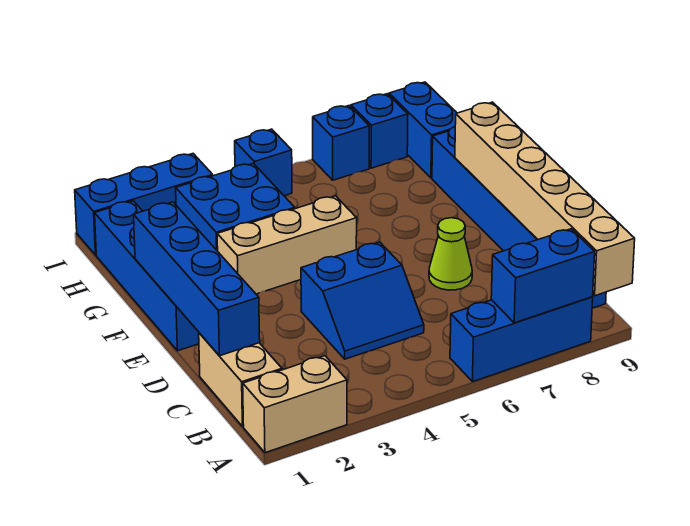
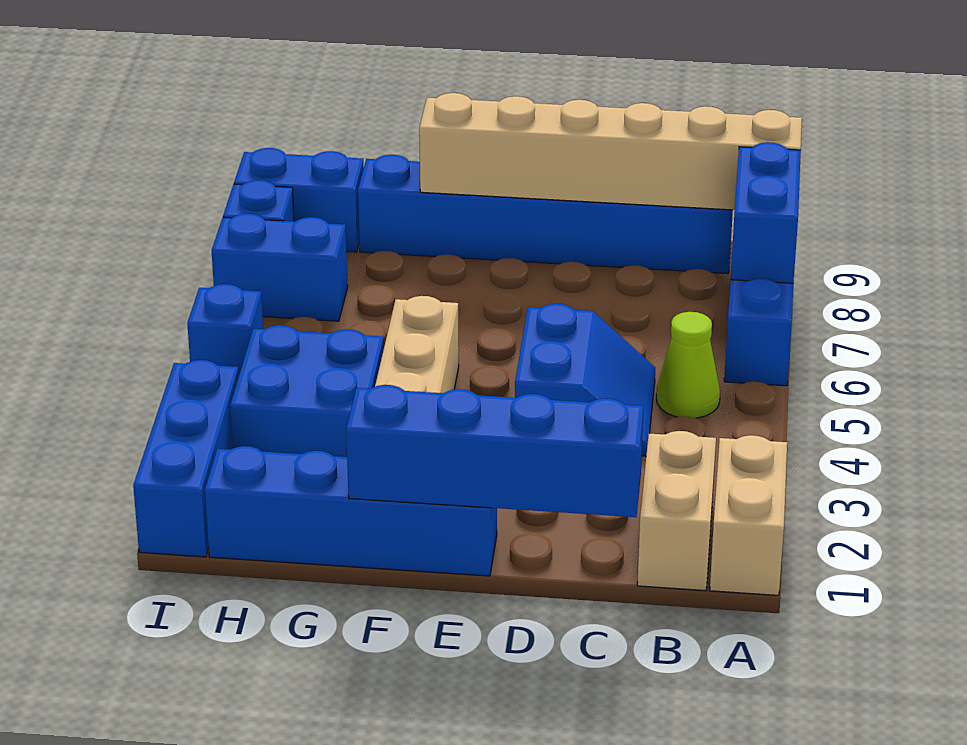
tan brick B1:C1 level 1 -> tan brick B1:B2 level 1
lime cone D7 level 1 -> lime cone B5 level 1
blue brick I7 level 1 -> blue brick H7:I7 level 1

